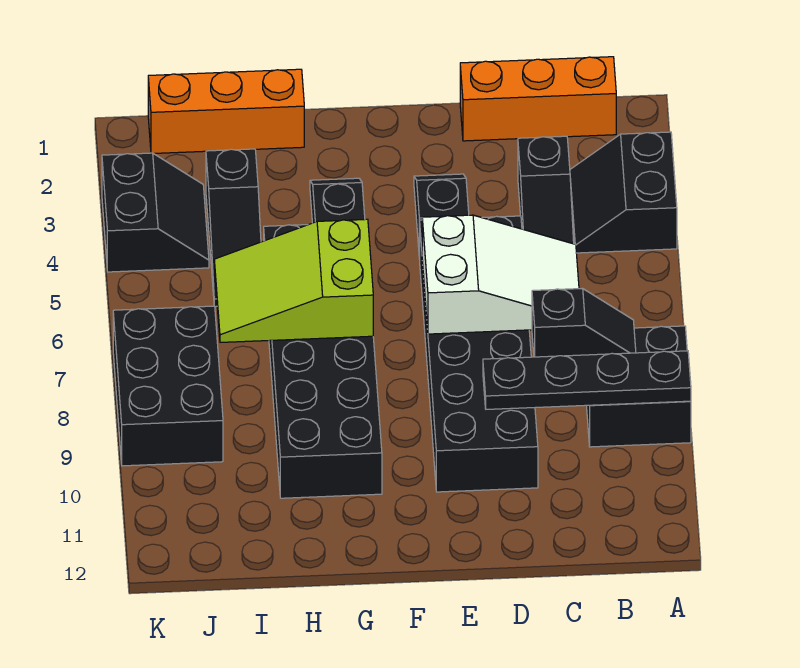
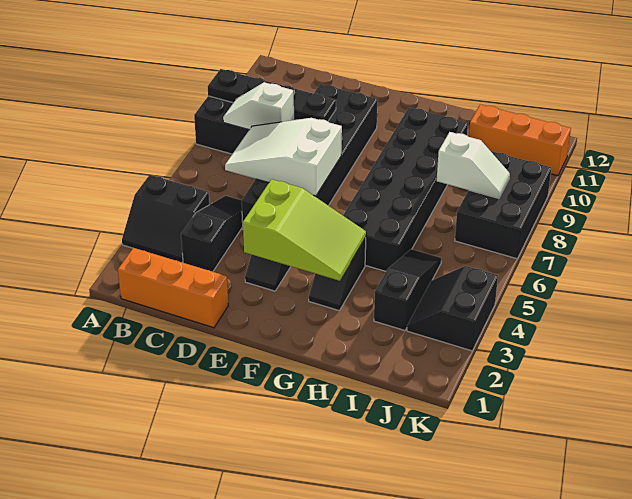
black slope A3:B4 level 1 top A -> black slope A3:B4 level 1 top 4
black slope B8:C8 level 2 top C -> white slope B8:C8 level 2 top C
lime slope G6:I7 level 2 top G -> lime slope E3:G4 level 2 top E
orange brick H1:J1 level 1 -> orange brick I11:K11 level 1
none -> white slope I8:J8 level 2 top I

